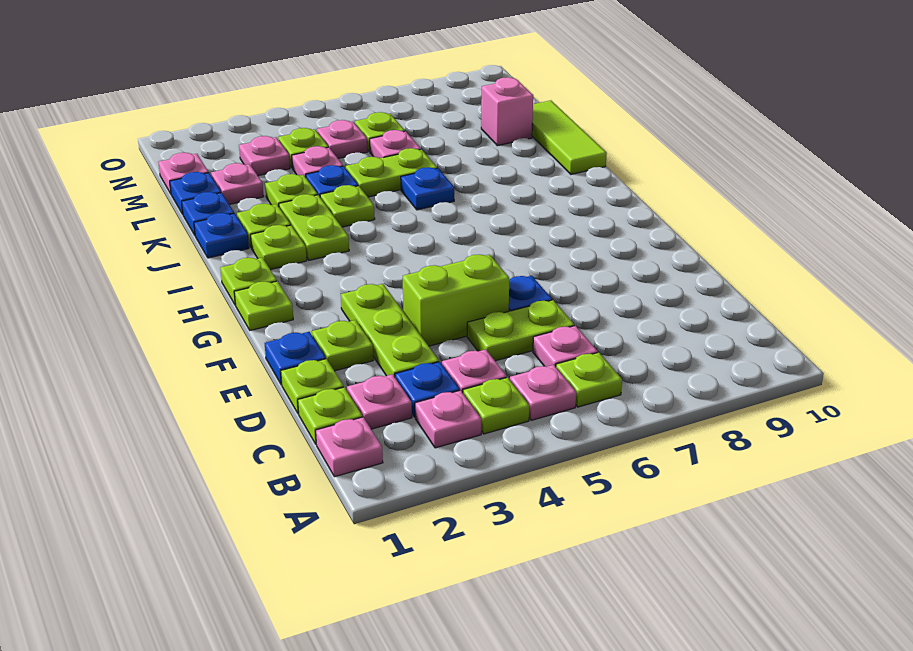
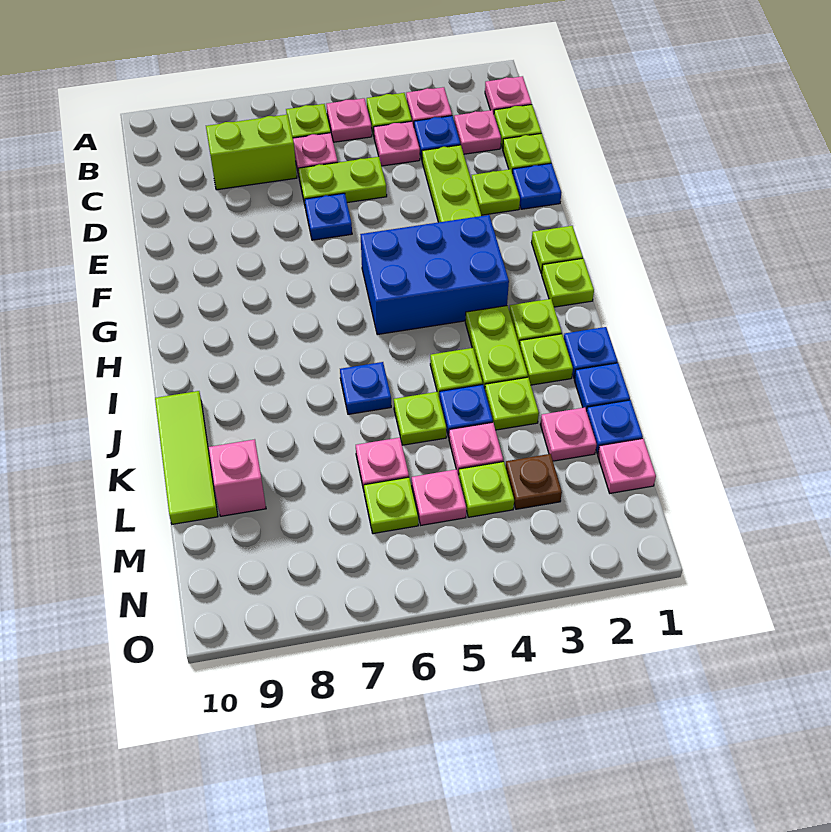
lime brick E4:E5 level 1 -> lime brick C7:C8 level 1
none -> blue brick G3:H5 level 1
lime plate K5:K6 level 1 -> lime plate K5 level 1
pink plate M3 level 1 -> brown plate M3 level 1

